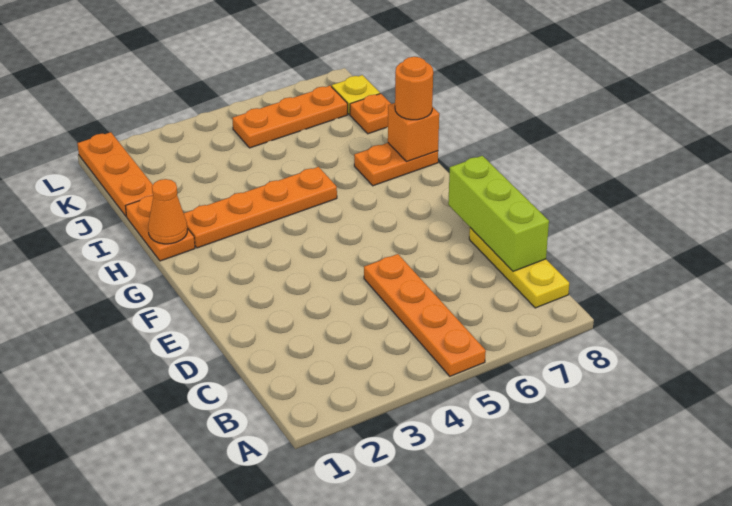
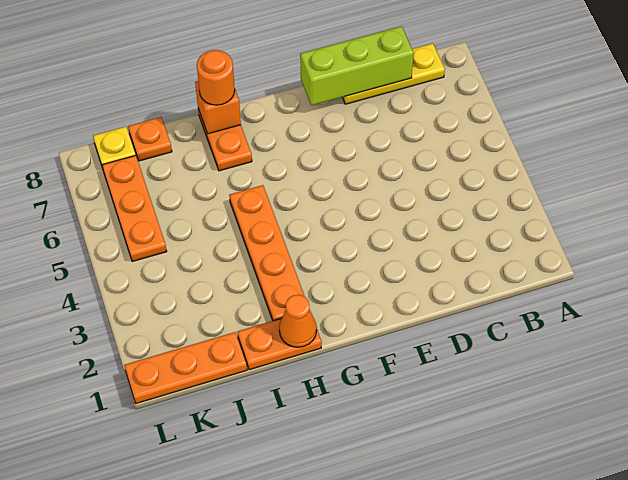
orange plate A5:D5 level 1 -> none

